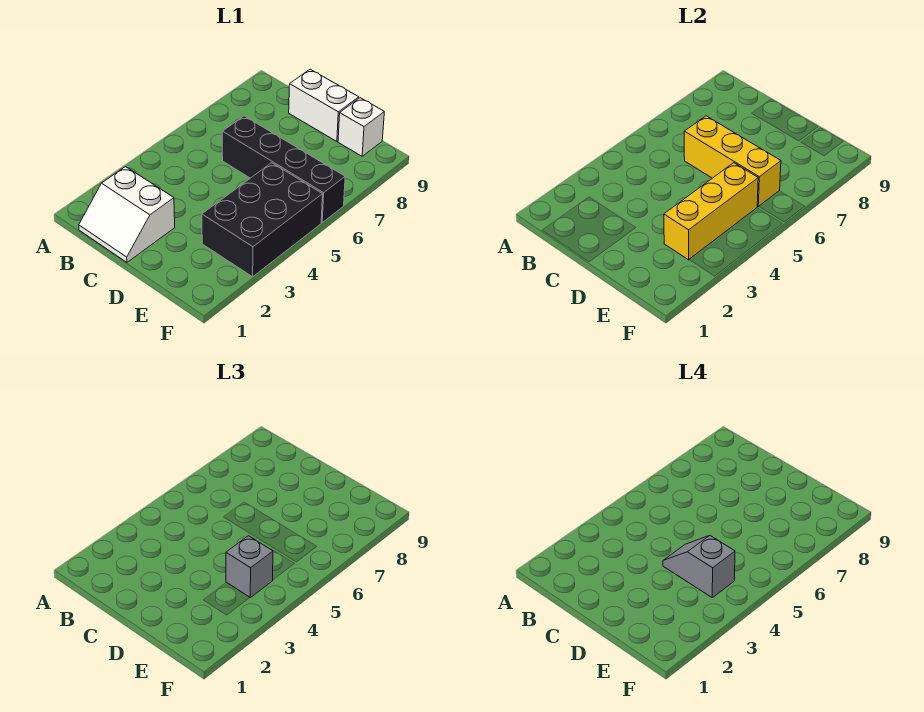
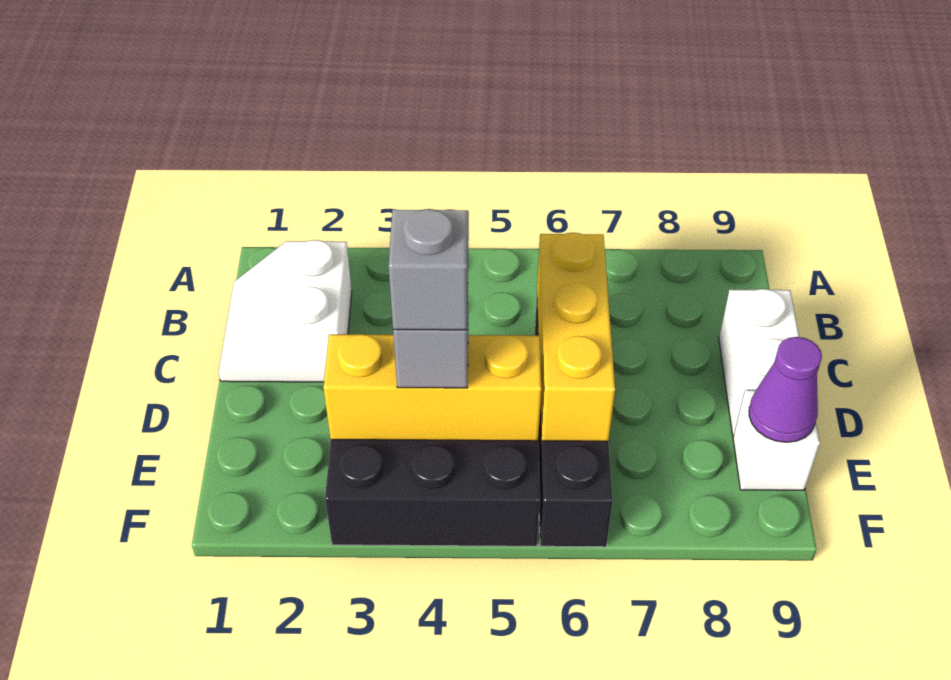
none -> purple cone E9 level 2

